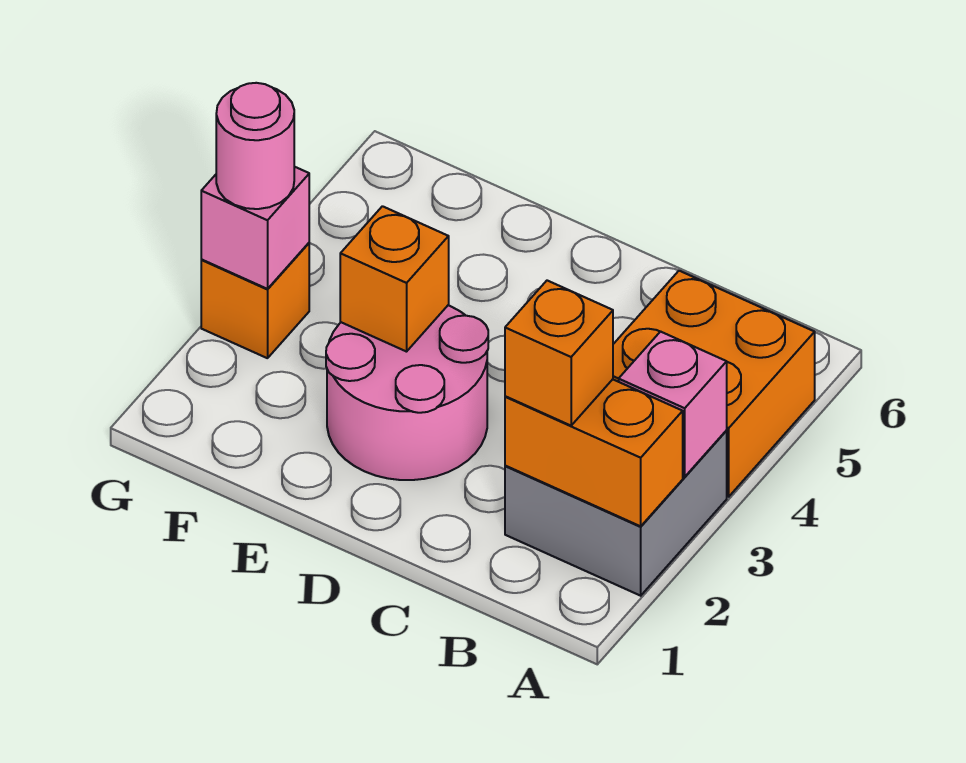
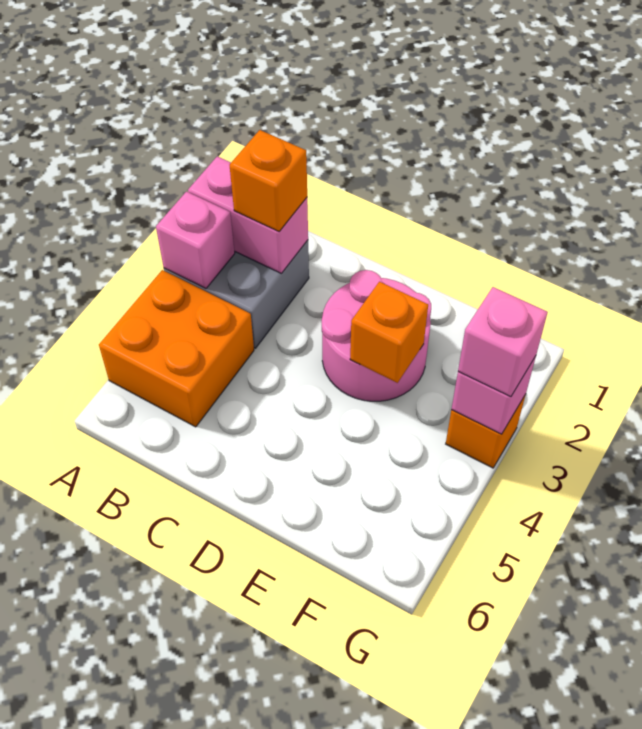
orange brick A2:B2 level 2 -> pink brick A2:B2 level 2
pink round brick G3 level 3 -> pink brick G3 level 3

